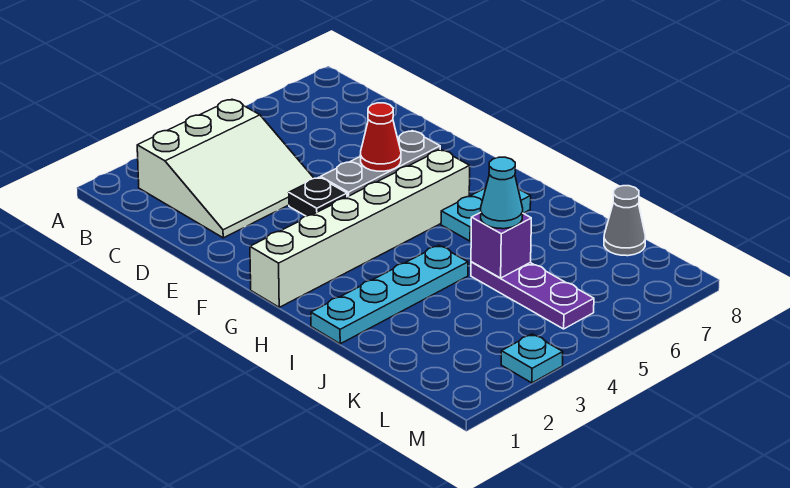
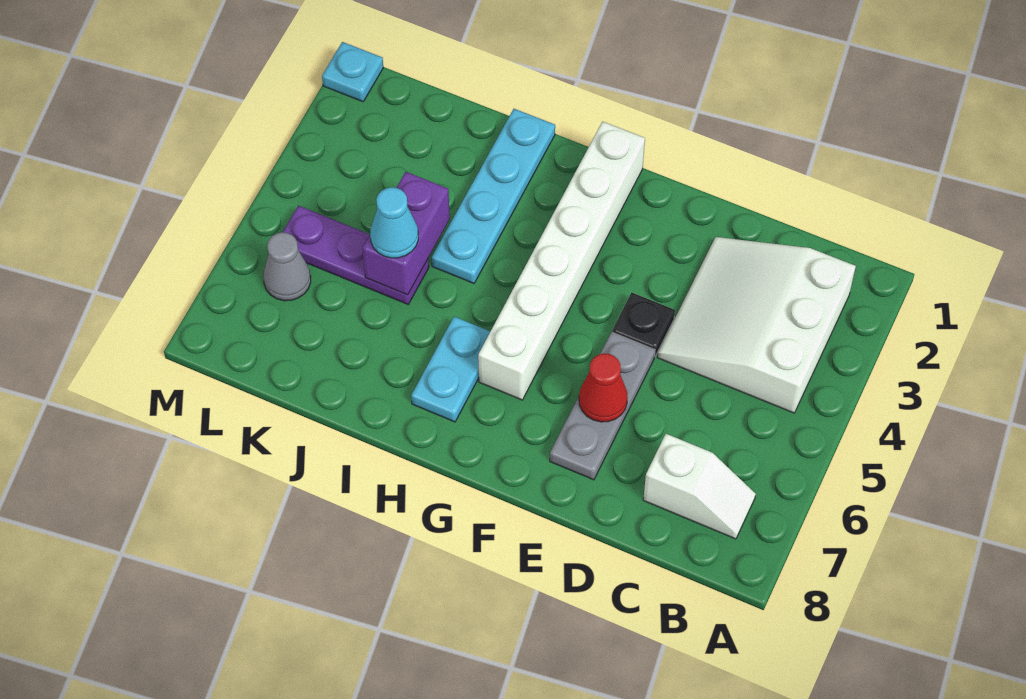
none -> white slope B7:C7 level 1 top C
purple brick J5 level 2 -> purple brick J4:J5 level 2
grey cone K8 level 1 -> grey cone L6 level 1
cyan plate M3 level 1 -> cyan plate M1 level 1

